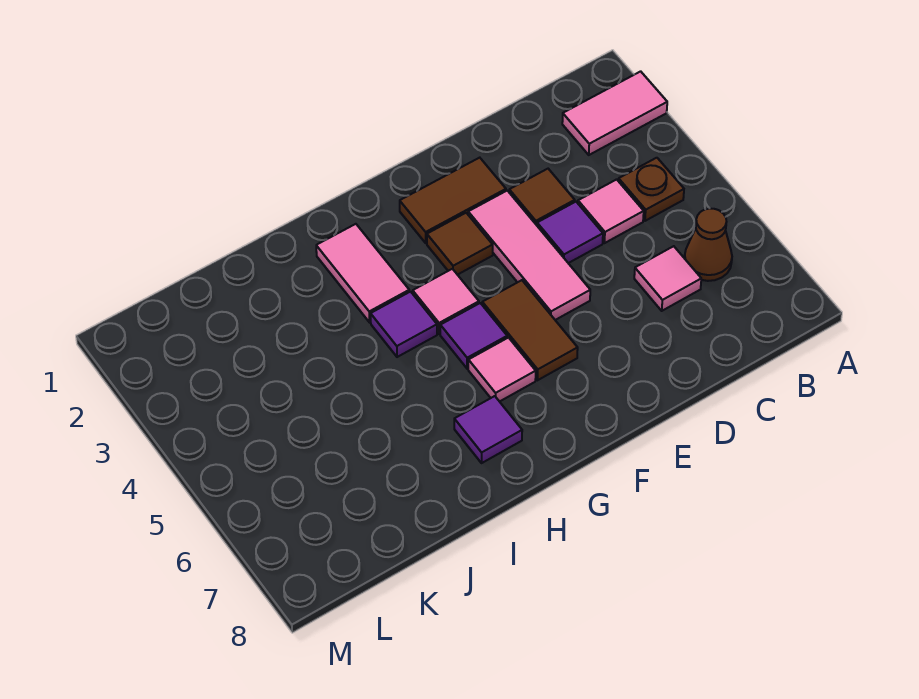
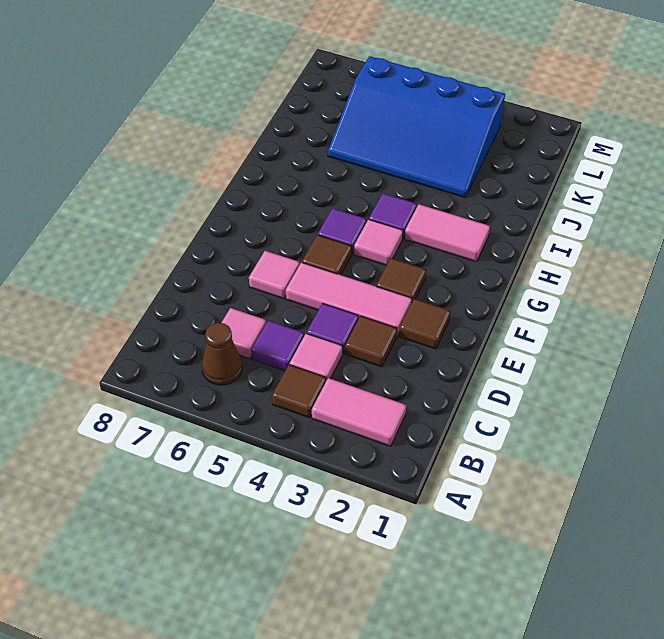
pink tile A2:B2 level 1 -> pink tile B2:B3 level 1
brown plate B4 level 1 -> brown tile B4 level 1
brown tile E2:F2 level 1 -> brown tile E2 level 1
brown tile F5:F6 level 1 -> brown tile F5 level 1
pink tile G6 level 1 -> pink tile E6 level 1
purple tile H7 level 1 -> purple tile C5 level 1
none -> blue slope J3:L6 level 1 top L

